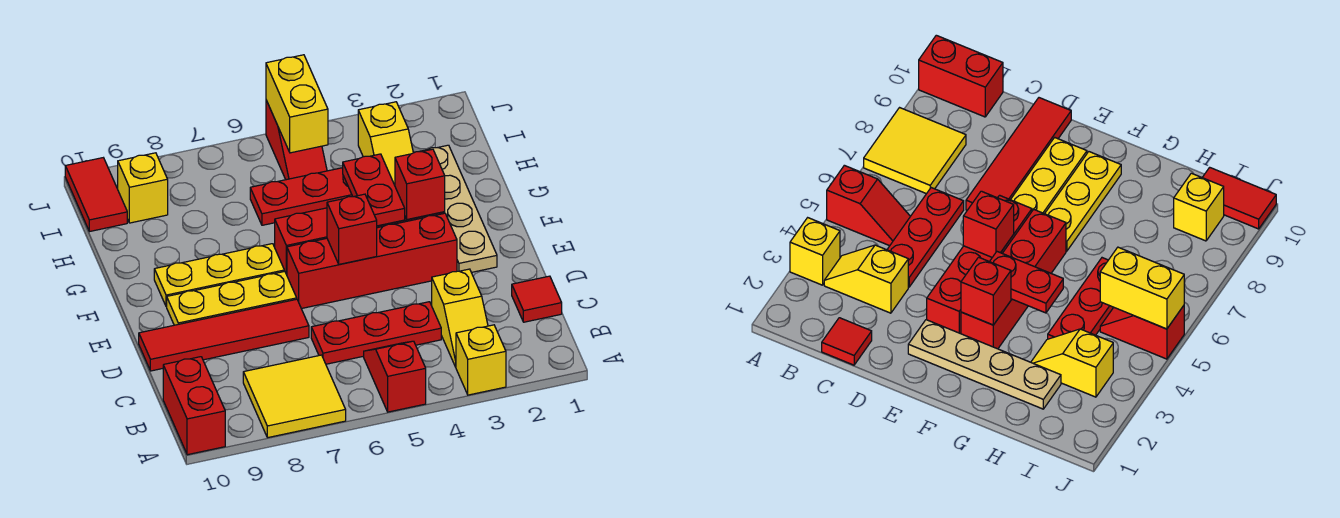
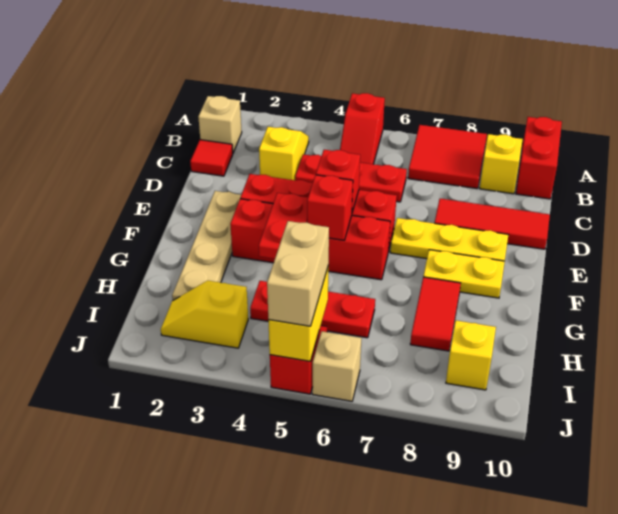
yellow brick A3 level 1 -> yellow brick B9 level 1
yellow tile A7:B8 level 1 -> red tile A7:B8 level 1
none -> tan brick B1 level 1
red tile D7:D10 level 1 -> red tile D8:D10 level 1
red brick F3 level 2 -> red brick F5 level 2
yellow plate F7:F9 level 1 -> yellow plate F8:F9 level 1
yellow slope H3:I3 level 1 top I -> yellow slope I2:I3 level 1 top 3
none -> tan brick I5:J5 level 3
red tile I10:J10 level 1 -> red tile G8:H8 level 1
none -> tan brick J6 level 1

